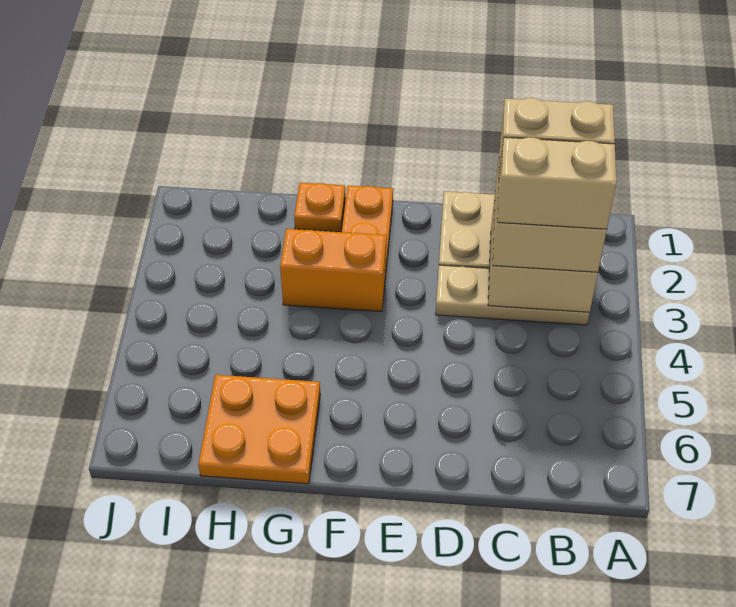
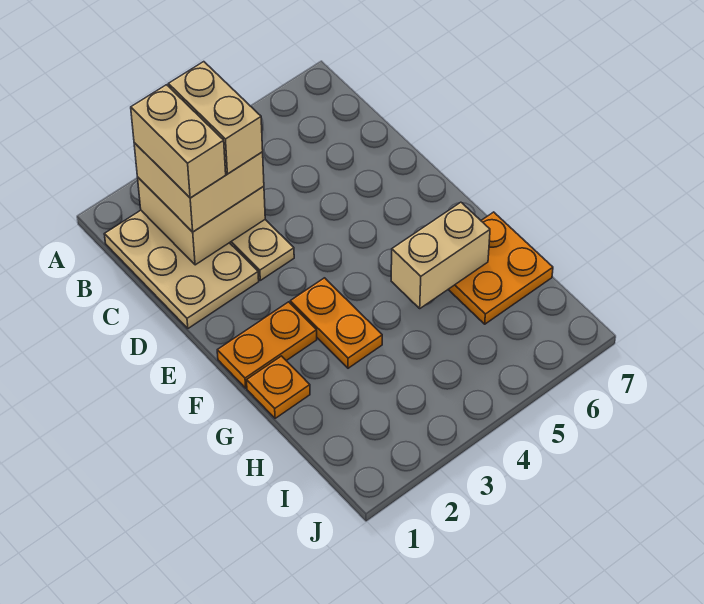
orange brick F3:G3 level 1 -> orange plate F3:G3 level 1
none -> tan brick G5:G6 level 2

